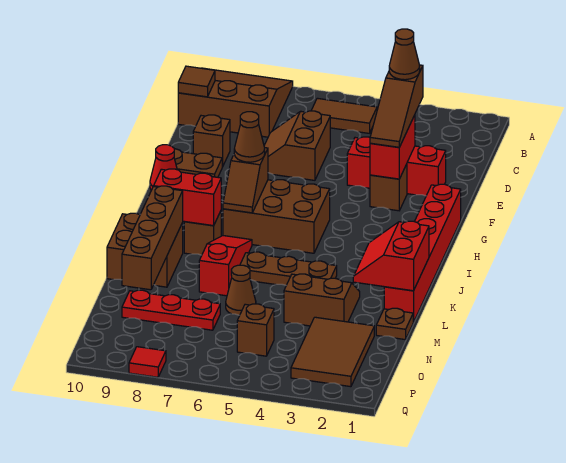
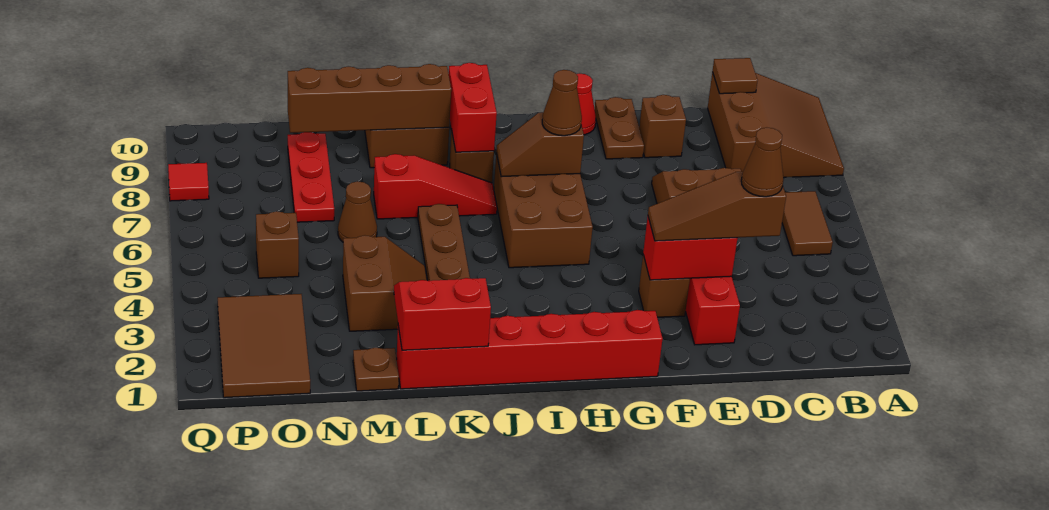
brown tile N2:P3 level 1 -> brown tile O1:P3 level 1

